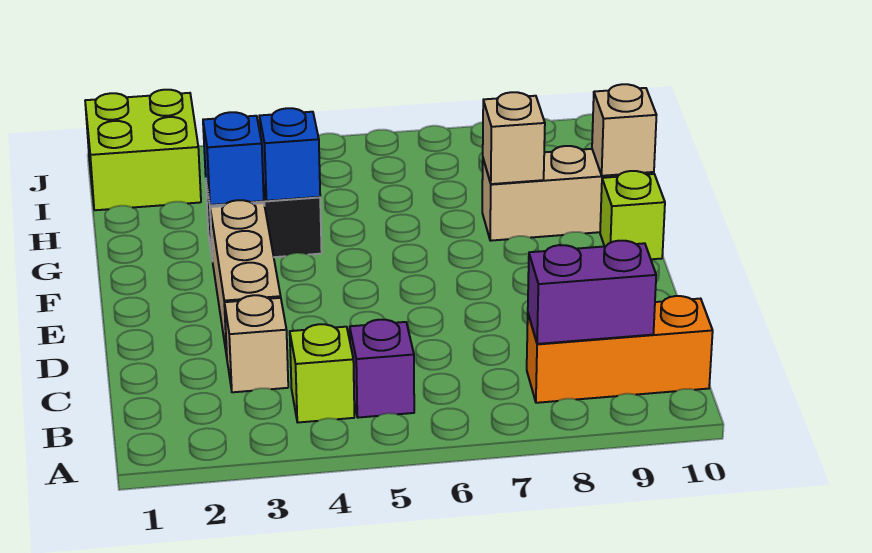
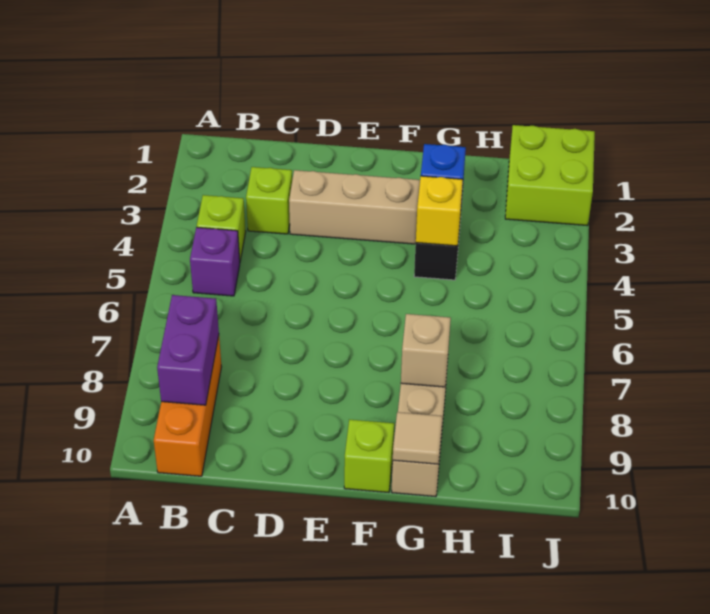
tan brick C3 level 1 -> lime brick C3 level 1
blue brick G4 level 2 -> yellow brick G4 level 2
tan brick G10 level 2 -> tan tile G10 level 2

